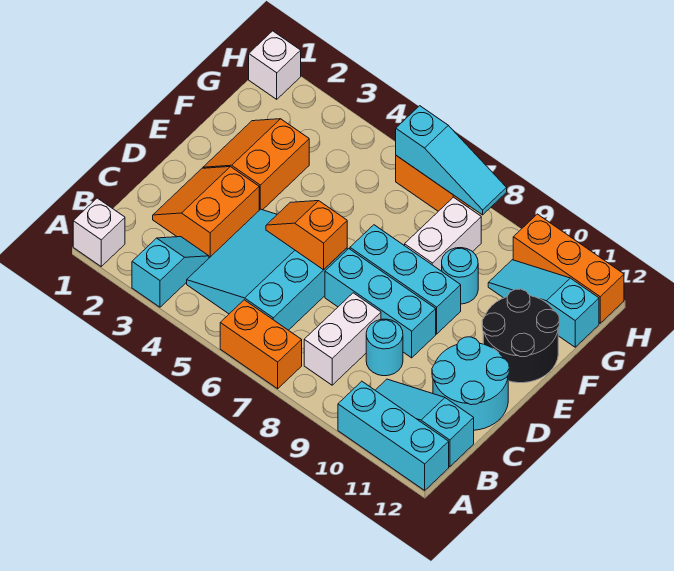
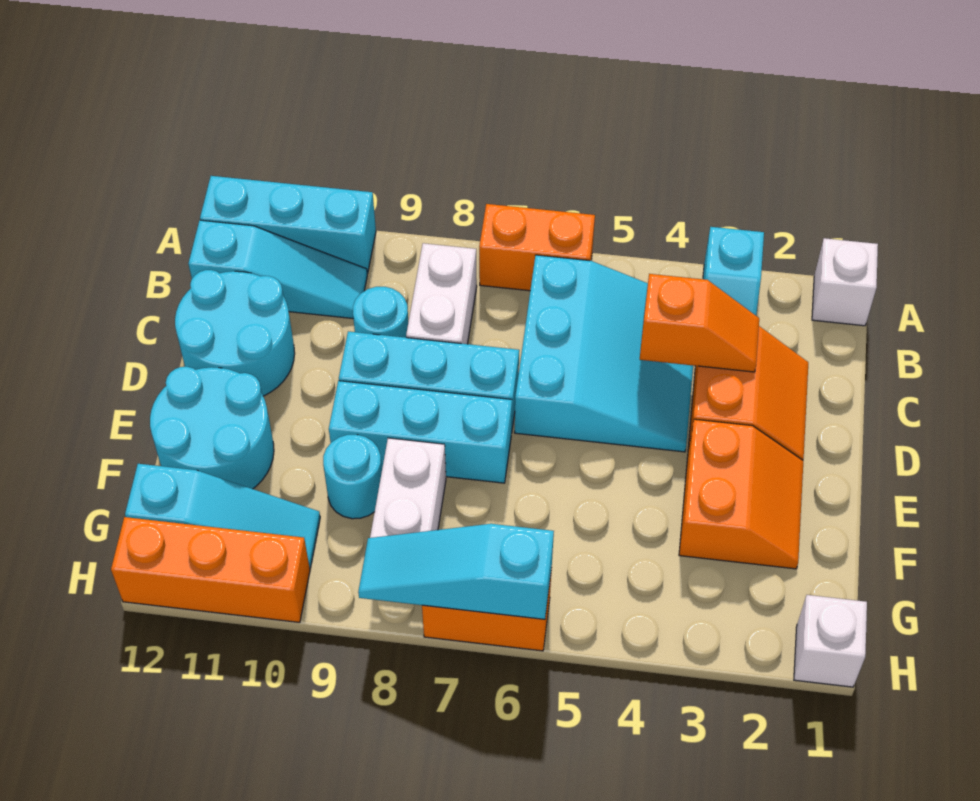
orange slope D5:D6 level 2 top 6 -> orange slope C3:C4 level 2 top 4
black round brick E11:F12 level 1 -> cyan round brick E11:F12 level 1

